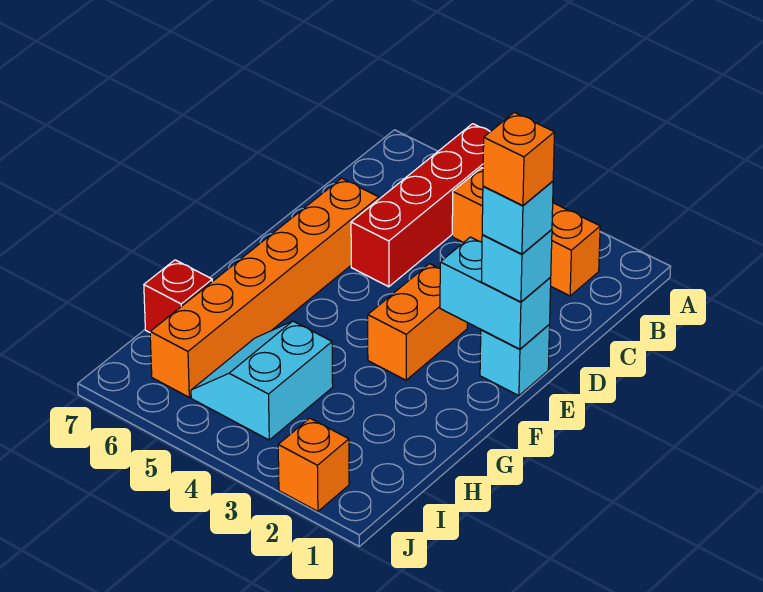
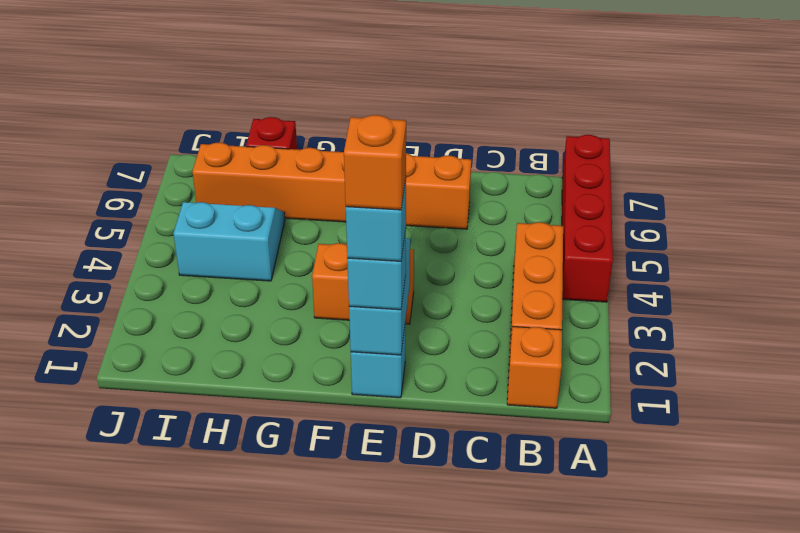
red brick A5:D5 level 1 -> red brick A4:A7 level 1
orange brick J2 level 1 -> orange brick B1 level 1

